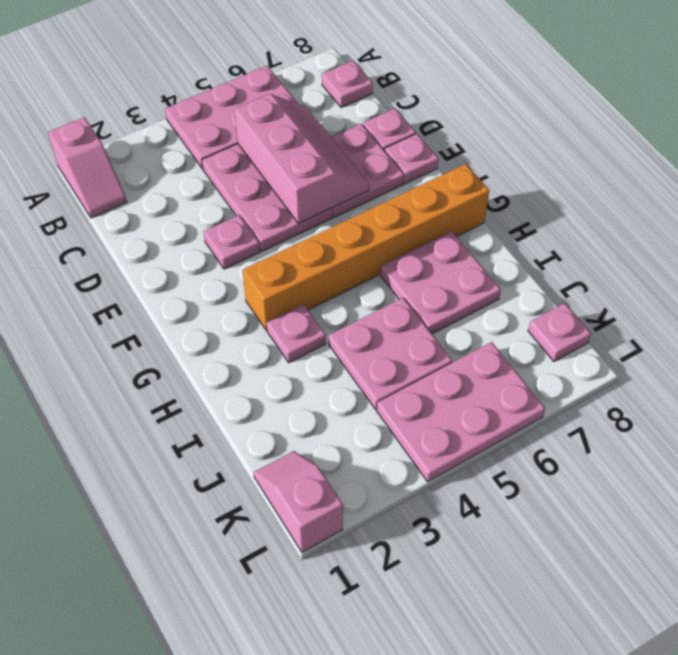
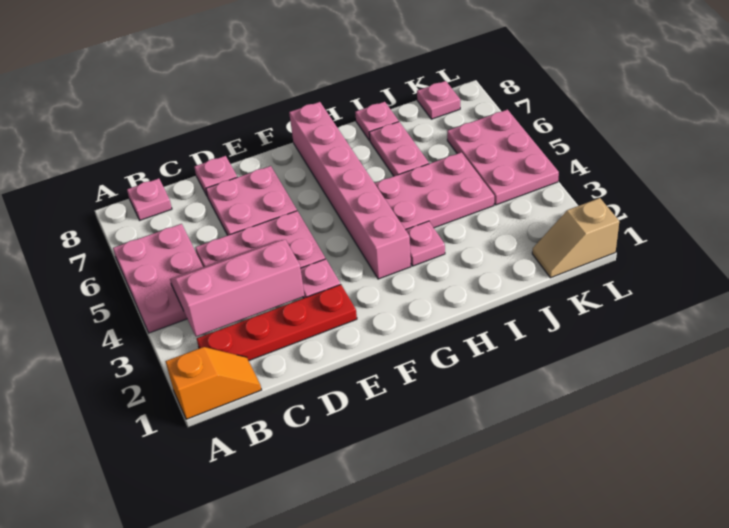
pink slope A1:B1 level 1 top A -> orange slope A1:B1 level 1 top A
none -> red plate B2:E2 level 1
pink slope C5:E6 level 2 top 5 -> pink slope B3:D4 level 2 top 3
pink plate E8 level 1 -> pink plate I8 level 1
orange brick G3:G8 level 1 -> pink brick G3:G8 level 1
pink plate H6:I7 level 1 -> pink plate I6:I7 level 1
pink plate I4:J5 level 1 -> pink plate H4:J5 level 1
pink slope K1:L1 level 1 top L -> tan slope K1:L1 level 1 top L

